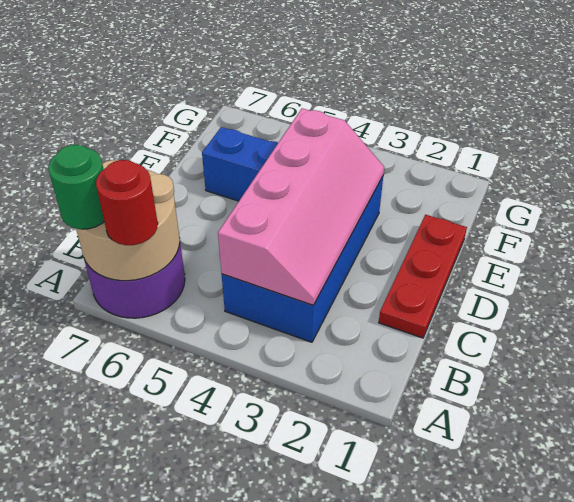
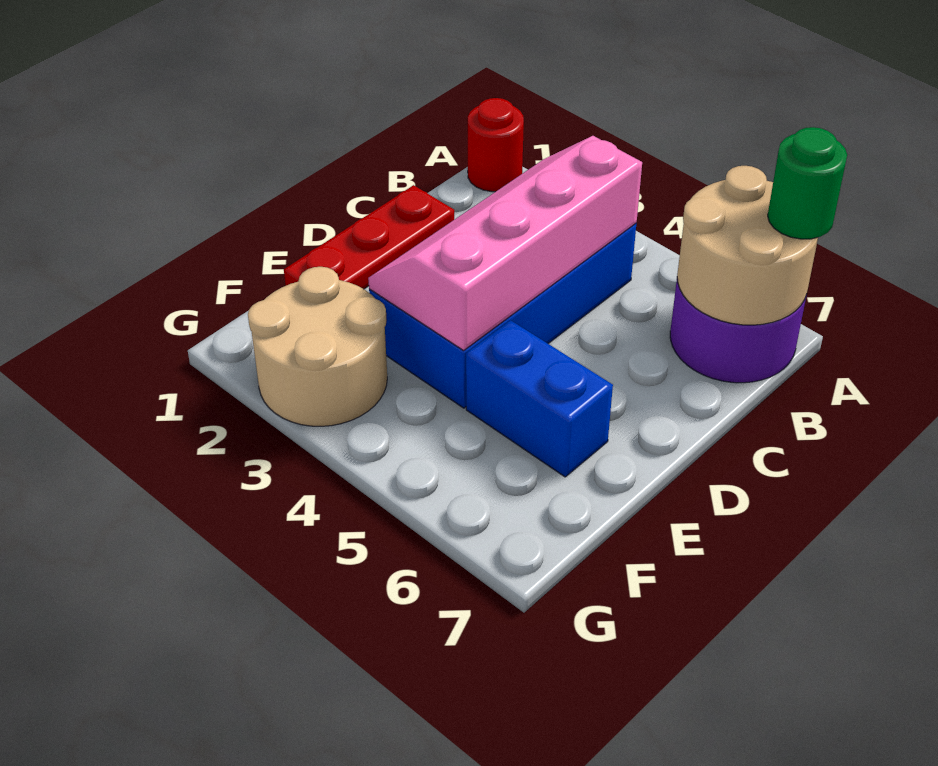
red round brick A6 level 3 -> red round brick A1 level 1
none -> tan round brick F2:G3 level 1

